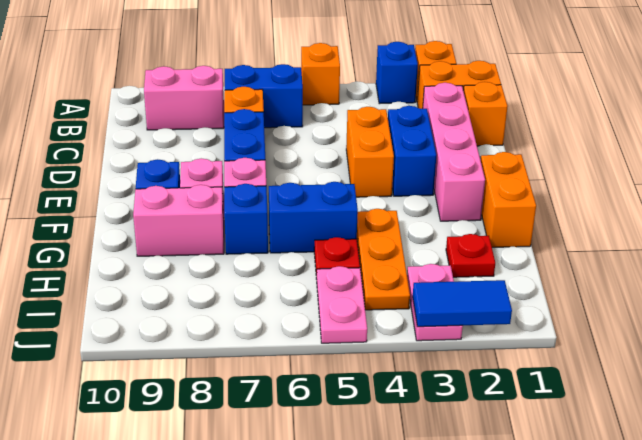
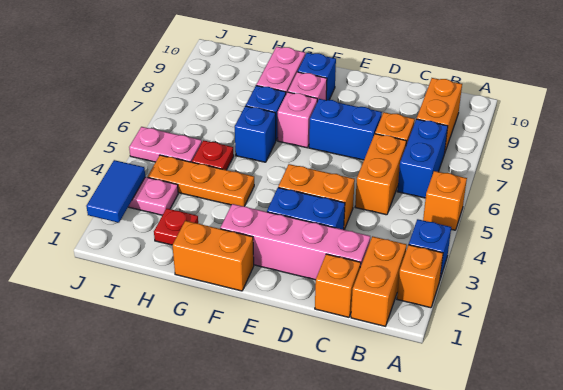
pink brick B8:B9 level 1 -> orange brick B8:B9 level 1
none -> orange brick C5:C6 level 1
blue brick G5:G6 level 1 -> blue brick G6 level 1

